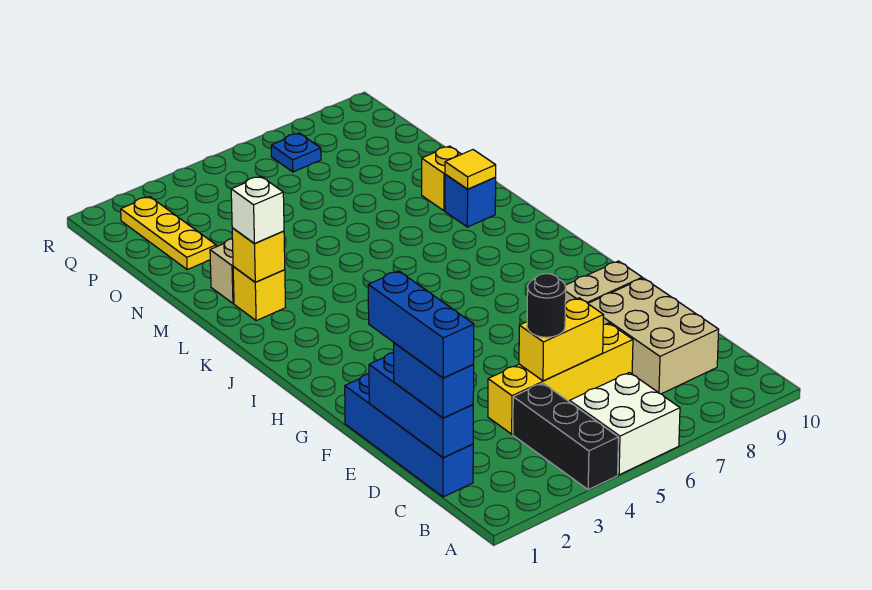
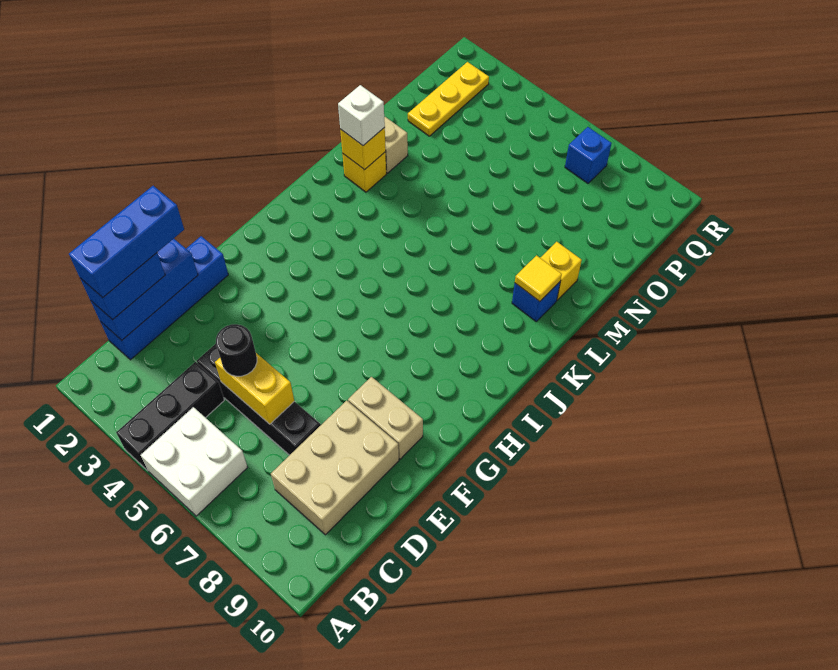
yellow brick D4:D7 level 1 -> black brick D4:D7 level 1
blue plate Q7 level 1 -> blue brick Q7 level 1

